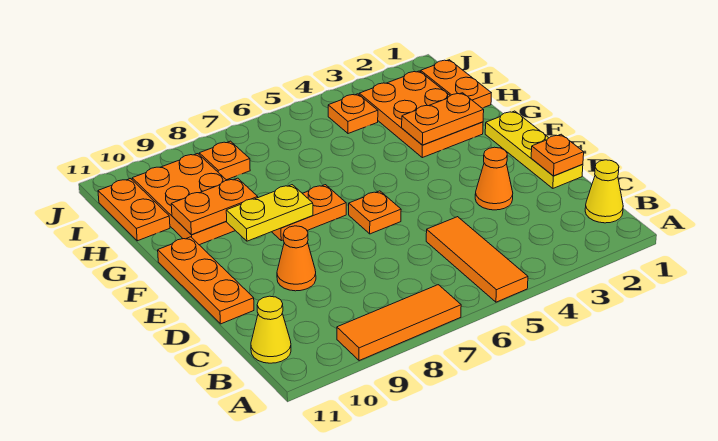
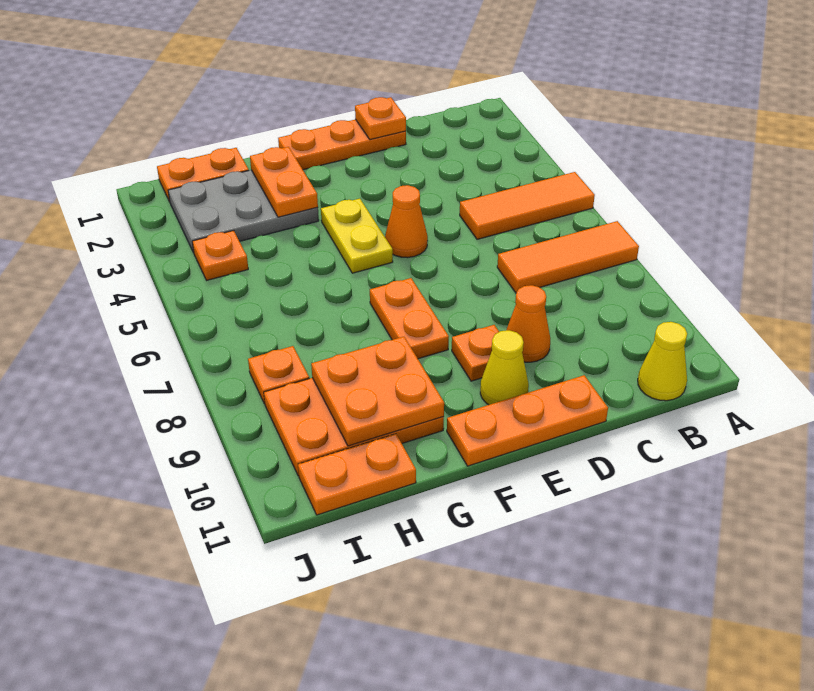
orange tile A7:A9 level 1 -> orange tile A7:C7 level 1
yellow cone B1 level 1 -> yellow cone E10 level 1
yellow plate D1:F1 level 1 -> orange plate D1:F1 level 1
orange cone D3 level 1 -> orange cone E5 level 1
orange plate E6 level 1 -> orange plate E9 level 1
yellow plate F8:F9 level 2 -> yellow plate F4:F5 level 1
orange plate G2:I3 level 1 -> grey plate G2:I3 level 1
orange plate G9:G10 level 2 -> orange plate G9:H10 level 2

